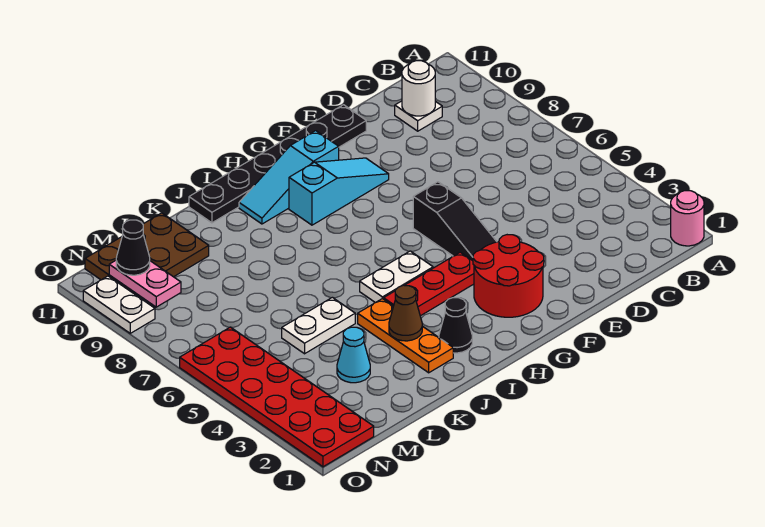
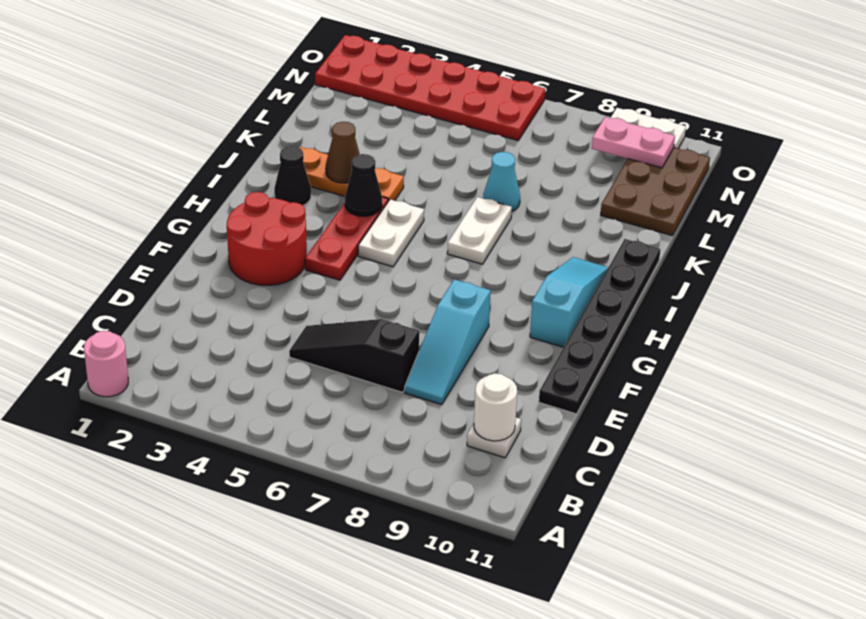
black slope F4:F6 level 1 top 6 -> black slope D5:D7 level 1 top 7
cyan slope F9:H9 level 1 top H -> cyan slope D8:F8 level 1 top F
white plate K5:L5 level 1 -> white plate I7:J7 level 1
cyan cone L3 level 1 -> cyan cone K7 level 1
black cone N10 level 3 -> black cone I4 level 2

